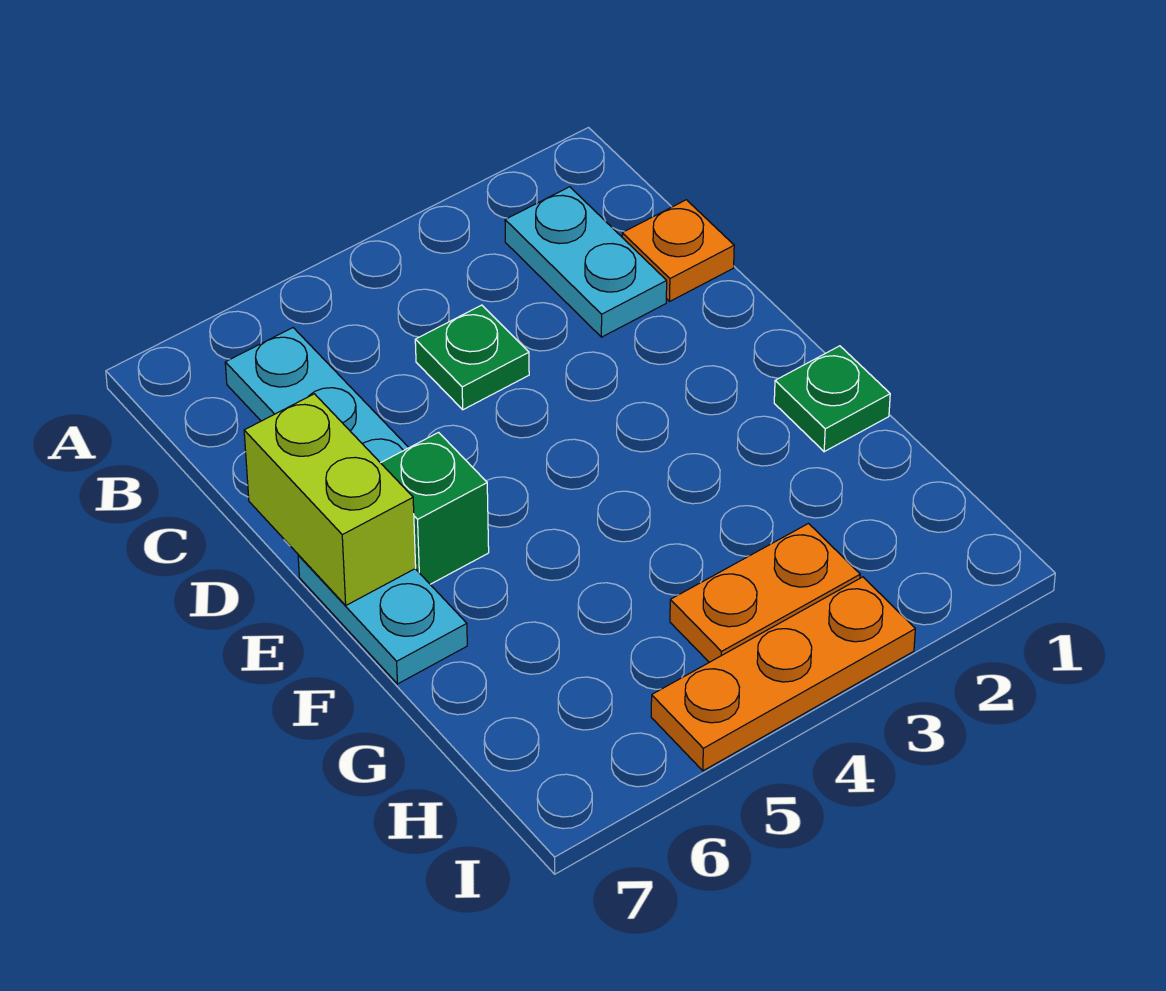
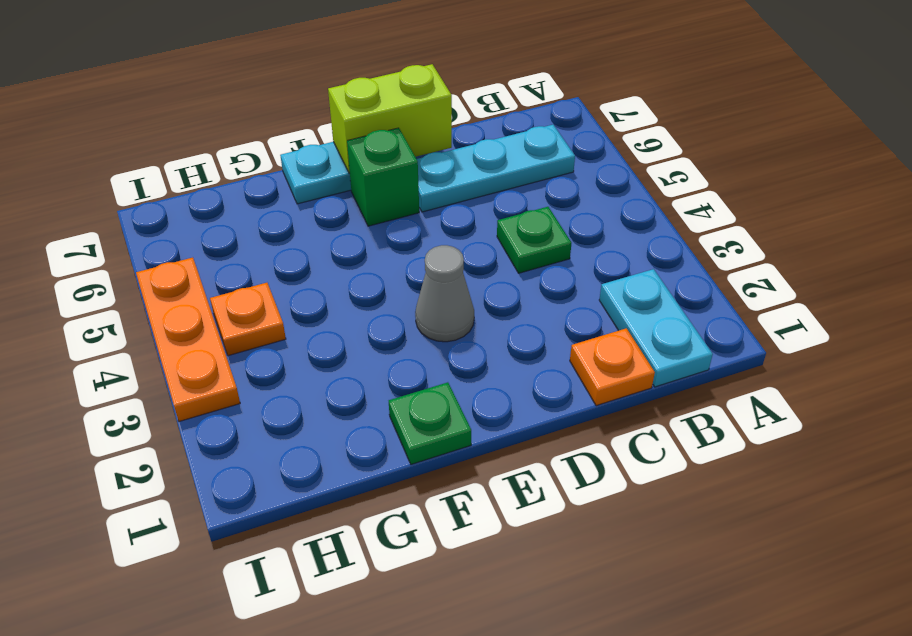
cyan plate B2:C2 level 1 -> cyan plate B1:B2 level 1
none -> grey cone E3 level 1
orange plate H3:H4 level 1 -> orange plate H4 level 1

